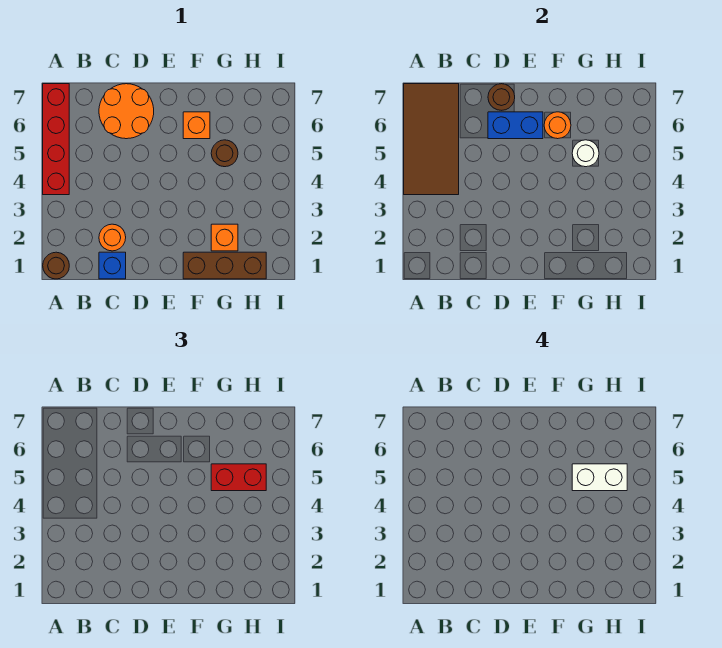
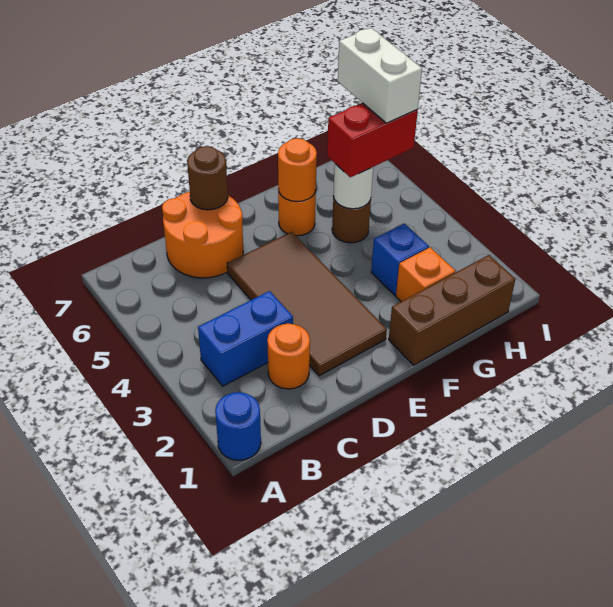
brown round brick A1 level 1 -> blue round brick A1 level 1
red brick A4:A7 level 1 -> none
brown tile A4:B7 level 2 -> brown tile D2:E5 level 1
blue brick C1 level 1 -> blue brick G3 level 1
blue brick D6:E6 level 2 -> blue brick B3:C3 level 1
orange brick F6 level 1 -> orange round brick F6 level 1
white brick G5:H5 level 4 -> white brick H5:H6 level 4

